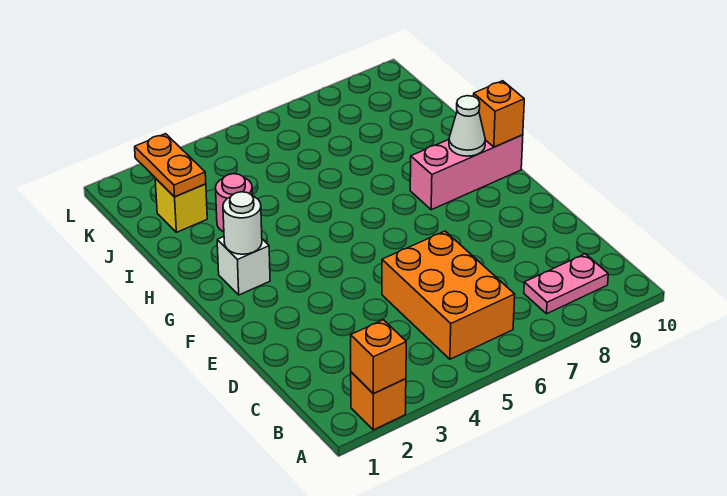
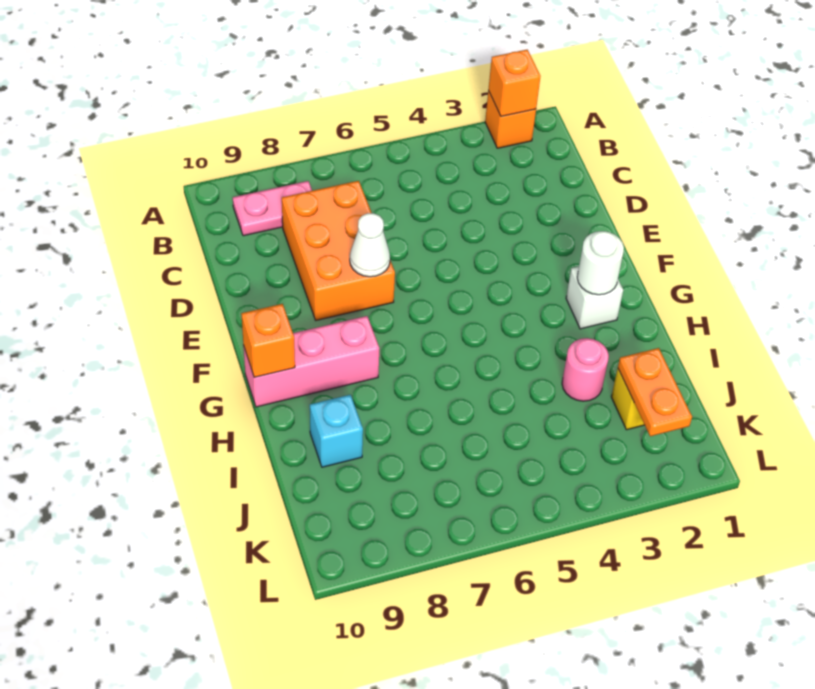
orange brick B5:D6 level 1 -> orange brick C7:E8 level 1
white cone G9 level 2 -> white cone E7 level 2
none -> cyan brick I9 level 1

